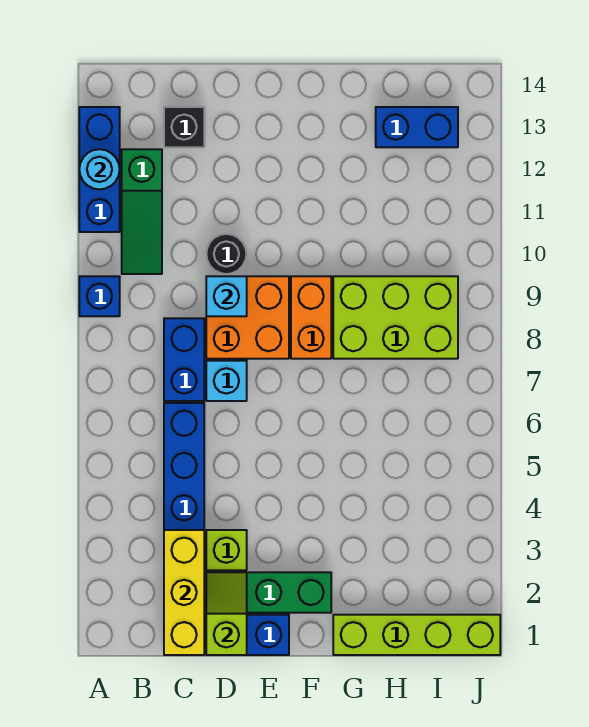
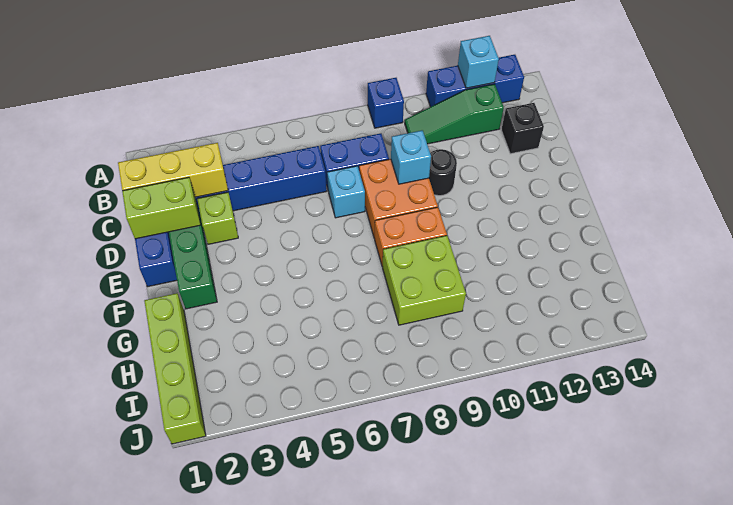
cyan round brick A12 level 2 -> cyan brick A12 level 2
lime slope D1:D2 level 2 top 1 -> lime brick D1:D2 level 2
lime brick G8:I9 level 1 -> lime brick G8:H9 level 1
blue brick H13:I13 level 1 -> none

